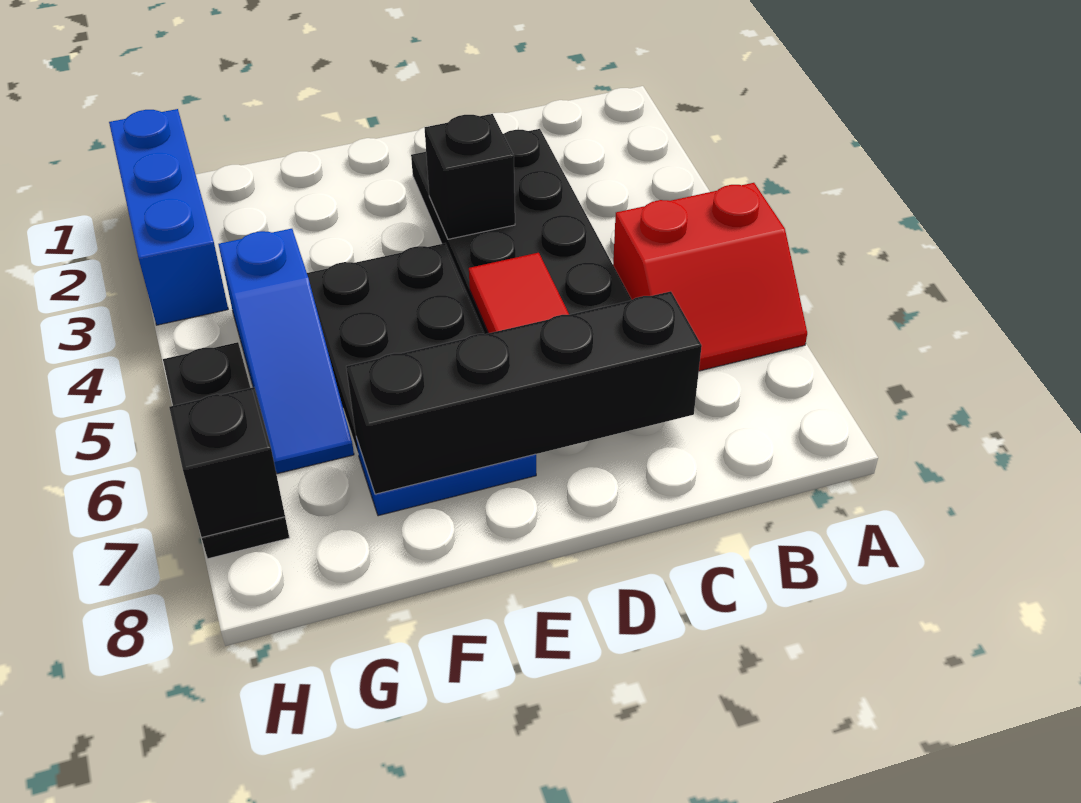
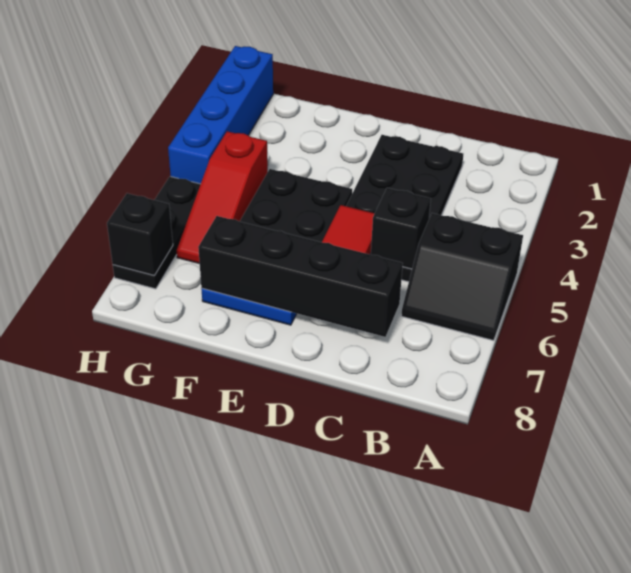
red slope A5:B6 level 1 top 5 -> black slope A5:B6 level 1 top 5
black brick D3 level 2 -> black brick C5 level 2
blue slope G4:G6 level 1 top 4 -> red slope G4:G6 level 1 top 4
blue brick H1:H3 level 1 -> blue brick H1:H4 level 1

